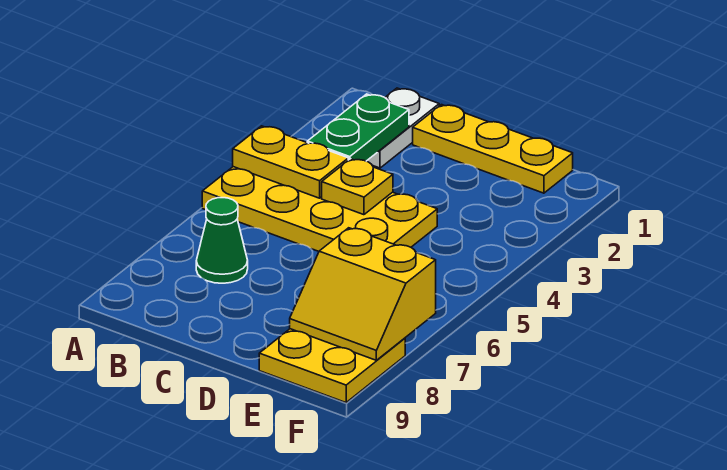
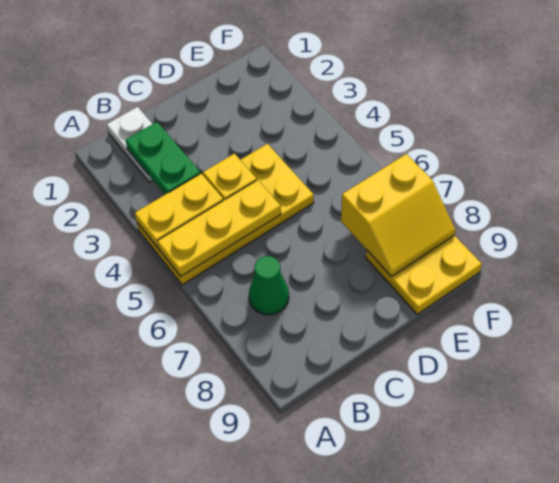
yellow plate C1:E1 level 1 -> yellow plate A5:C5 level 2

